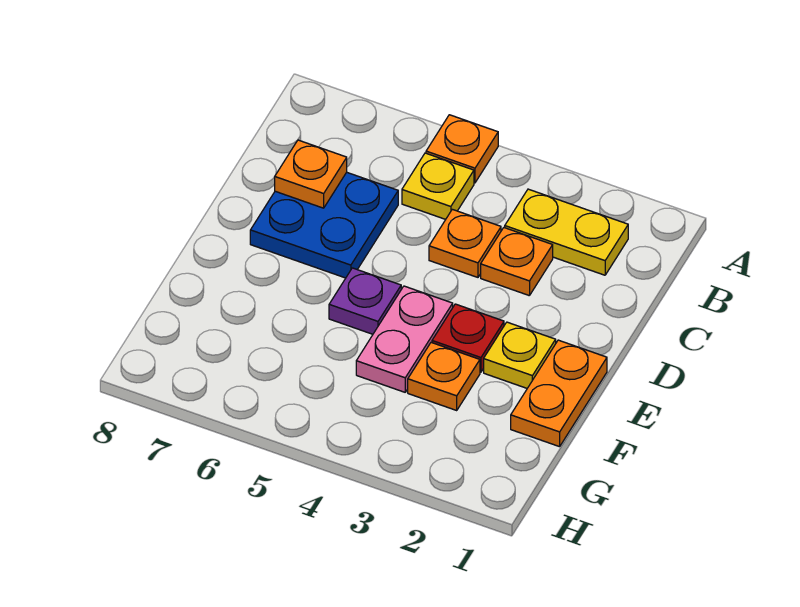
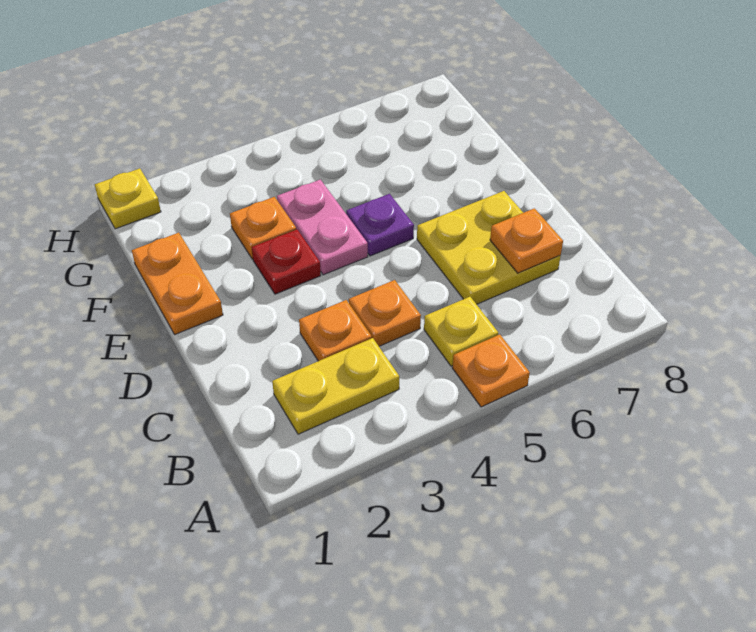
blue plate C6:D7 level 1 -> yellow plate C6:D7 level 1
yellow plate E2 level 1 -> yellow plate H1 level 1

